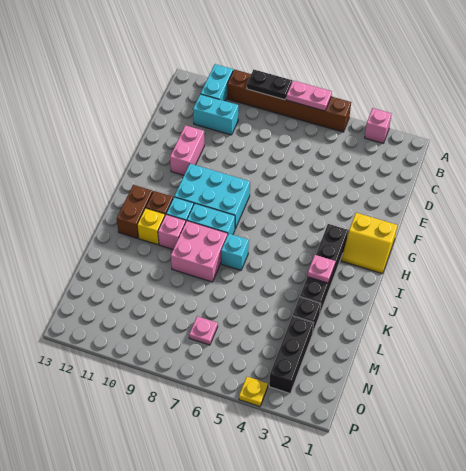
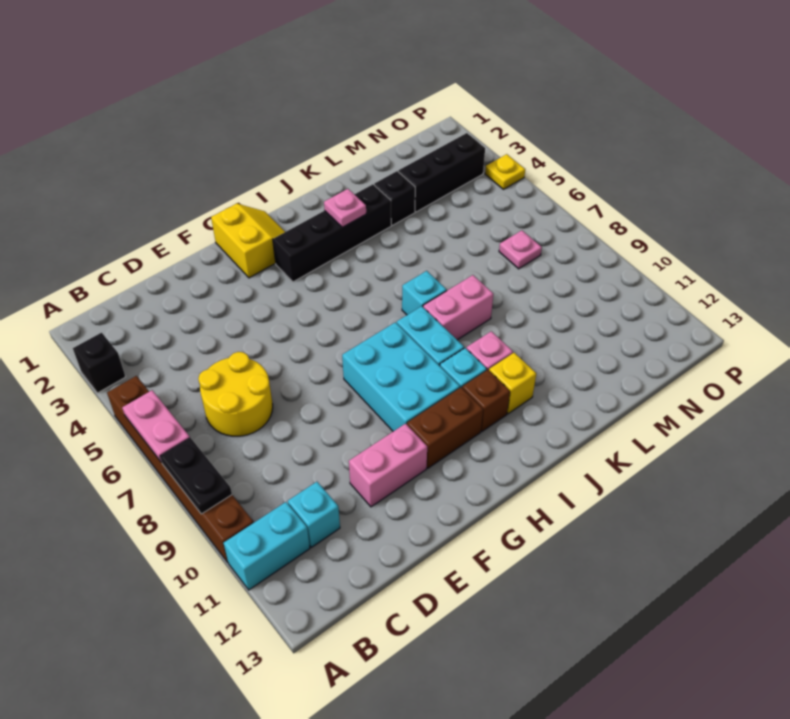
pink brick A3 level 1 -> black brick A3 level 1
none -> yellow round brick C6:D7 level 1
cyan brick C10:C11 level 1 -> cyan brick C11 level 1
brown brick I12:J12 level 1 -> brown brick G11:H11 level 1
pink brick J8:K9 level 1 -> pink brick J8:K8 level 1

